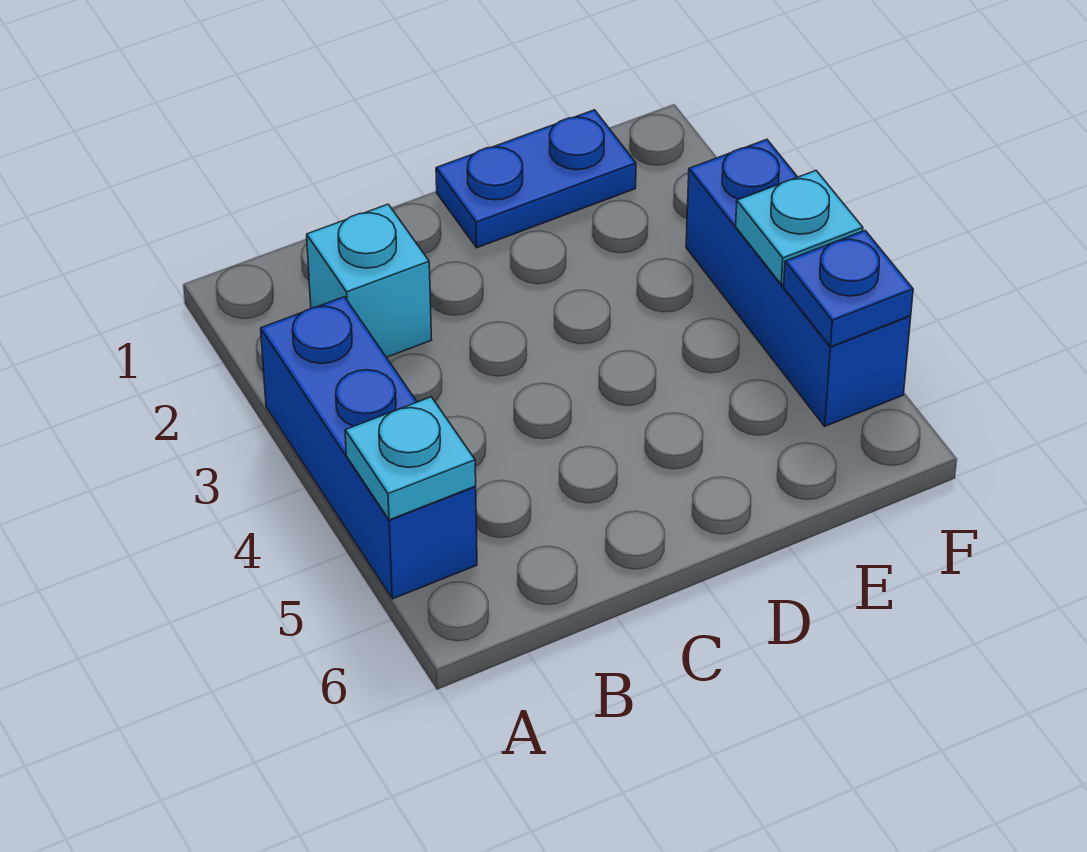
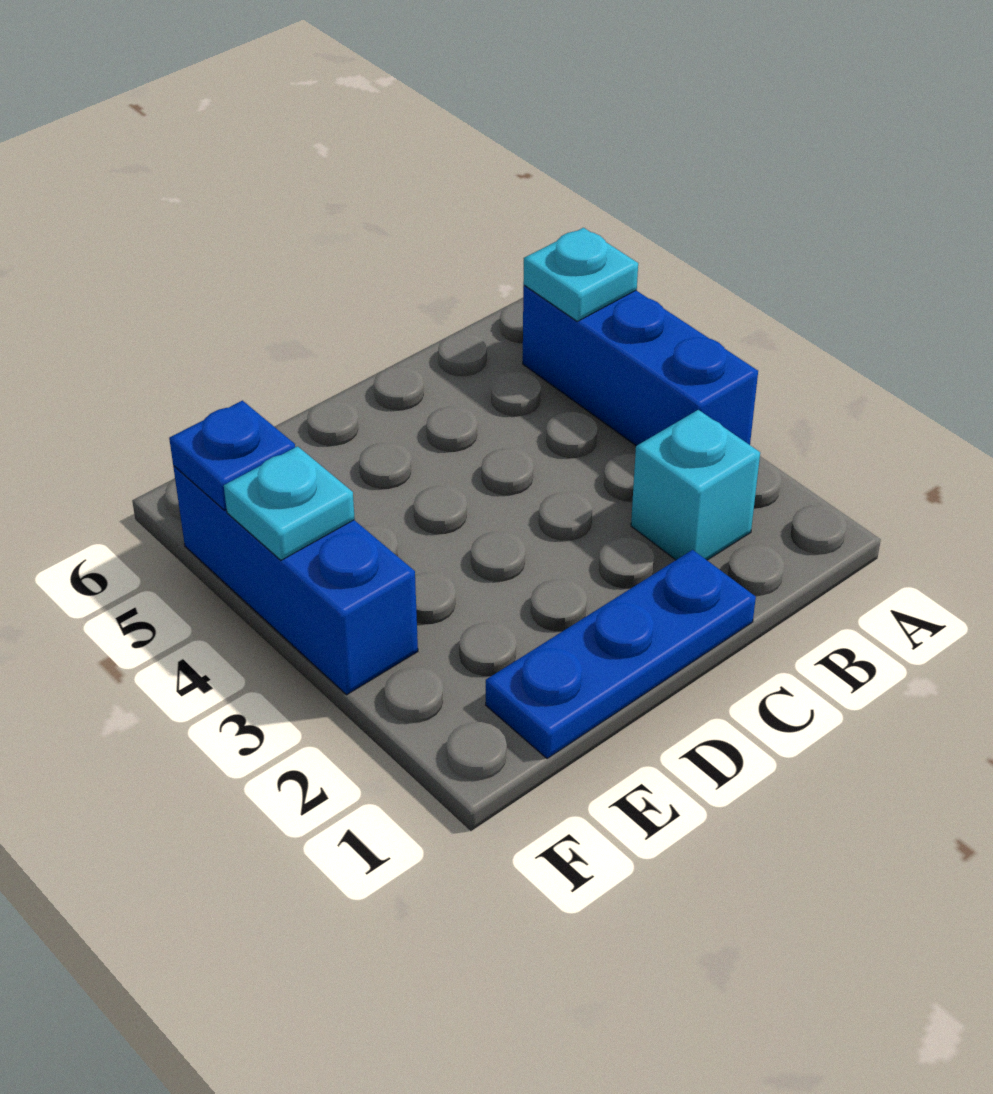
blue plate D1:E1 level 1 -> blue plate C1:E1 level 1

